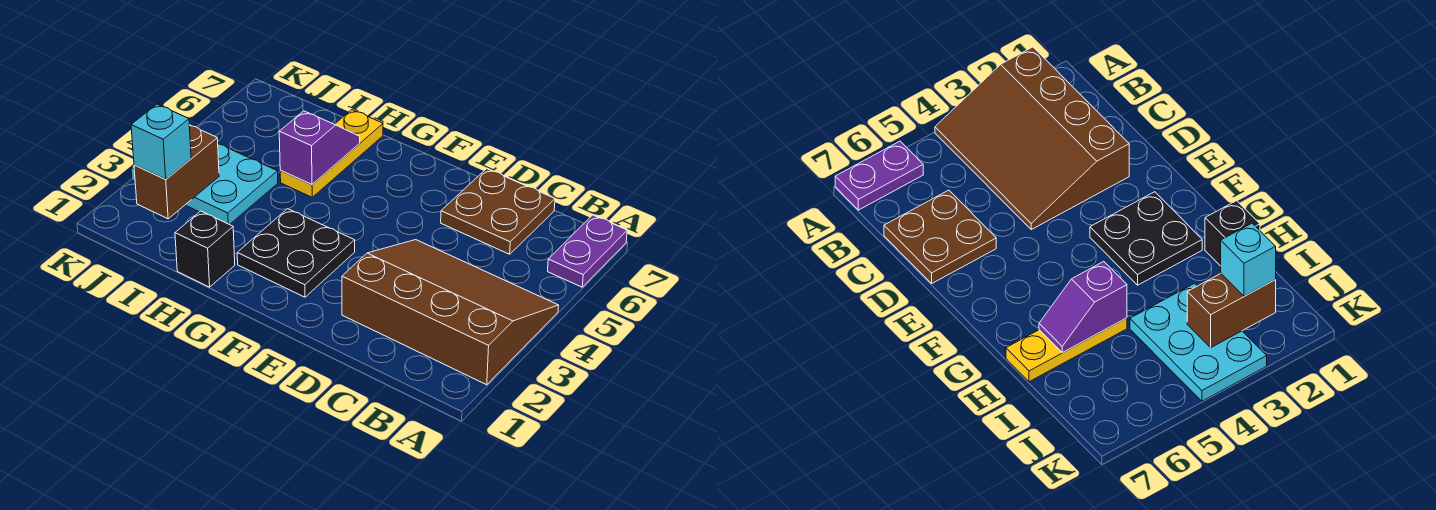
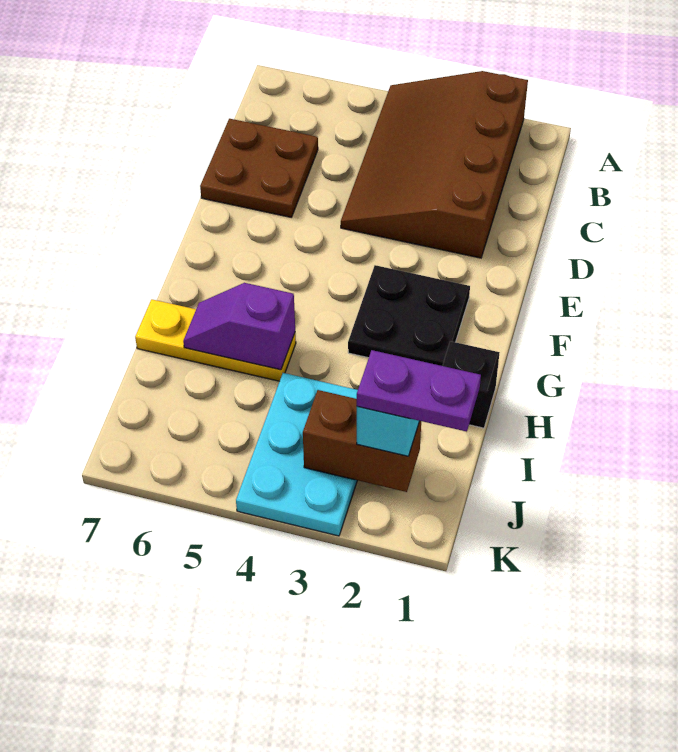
purple plate A6:A7 level 1 -> purple plate J1:J2 level 4

